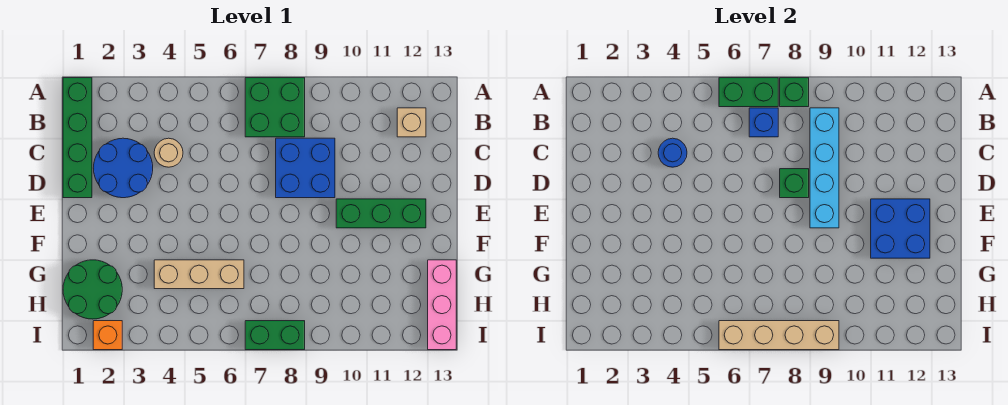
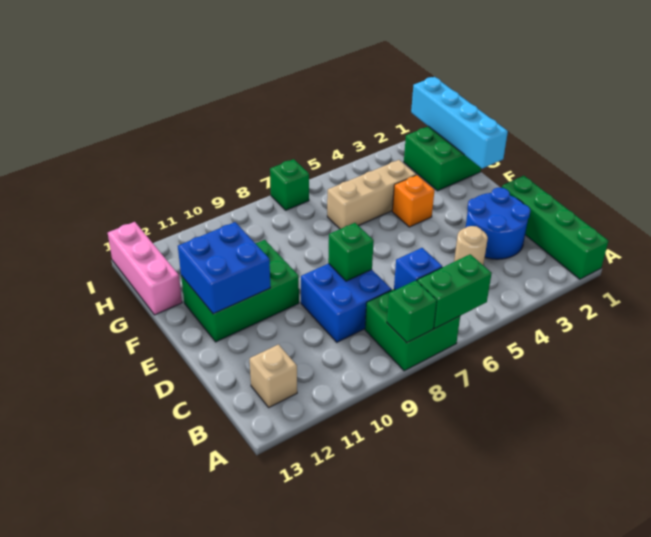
cyan brick B9:E9 level 2 -> cyan brick F1:I1 level 2
blue round brick C4 level 2 -> none
green brick E10:E12 level 1 -> green brick E10:F12 level 1
green round brick G1:H2 level 1 -> green brick G1:H2 level 1
orange brick I2 level 1 -> orange brick F4 level 1
tan brick I6:I9 level 2 -> none
green brick I7:I8 level 1 -> green brick I7 level 1

